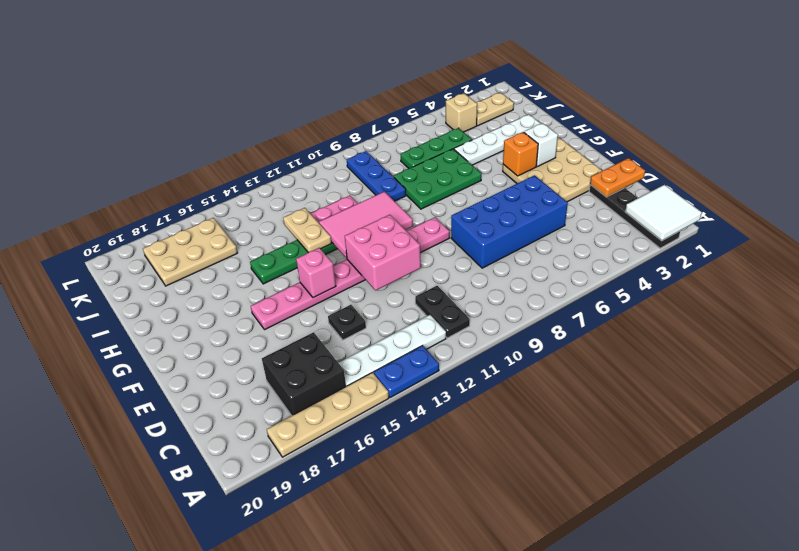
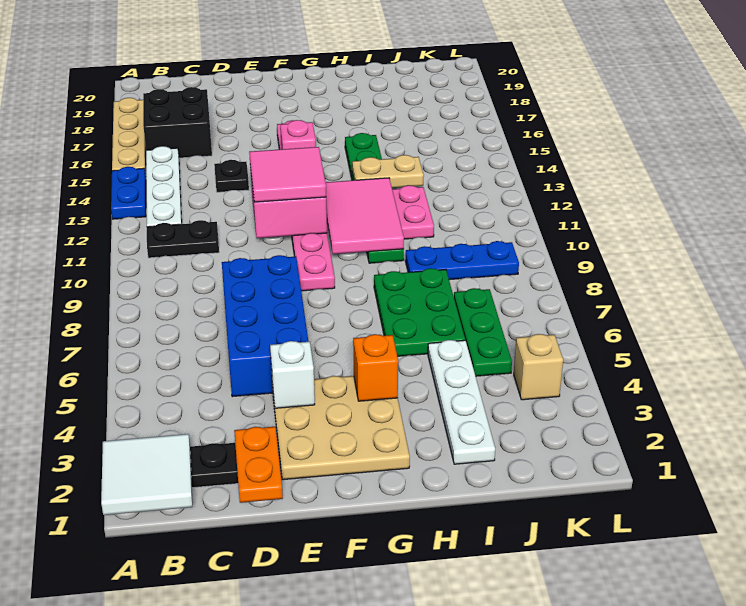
none -> pink tile E11:F12 level 3
white brick G3 level 2 -> white brick E4 level 2
tan plate J16:K18 level 1 -> none
tan plate K2:K3 level 1 -> none

